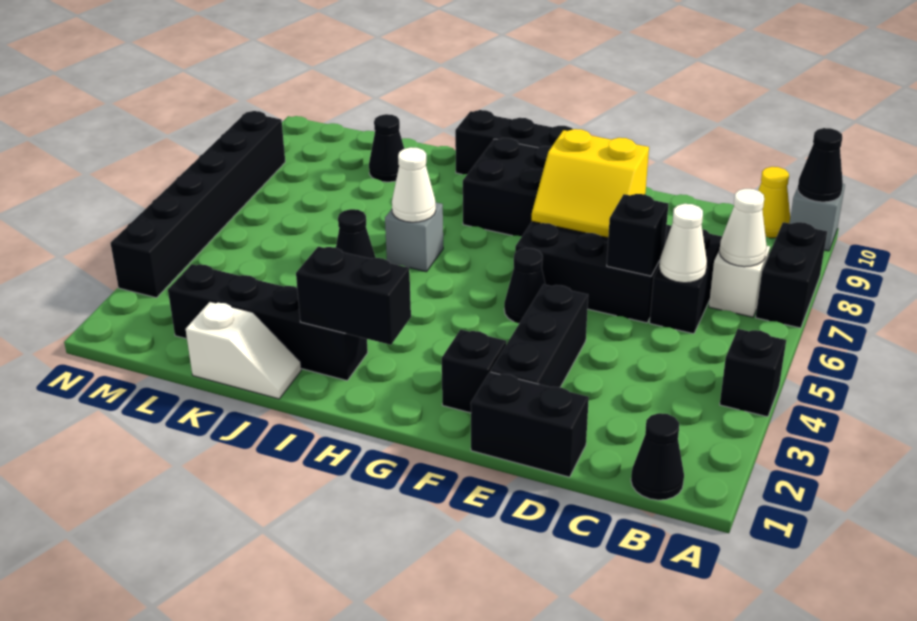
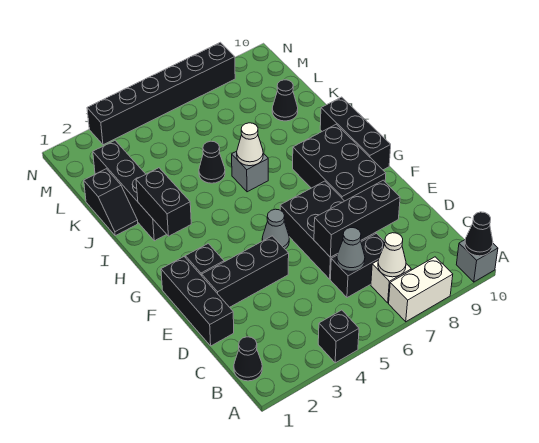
black brick A7:A8 level 1 -> white brick A7:A8 level 1
yellow cone B10 level 1 -> none
white cone C6 level 2 -> grey cone C6 level 2
black brick D1:E1 level 1 -> black brick D1:F1 level 1
black brick D6 level 2 -> black brick D6:D8 level 2
yellow slope E7:F8 level 2 top 8 -> none
black cone F5 level 1 -> grey cone F5 level 1
white slope J1:K1 level 1 top K -> black slope J1:K1 level 1 top K

